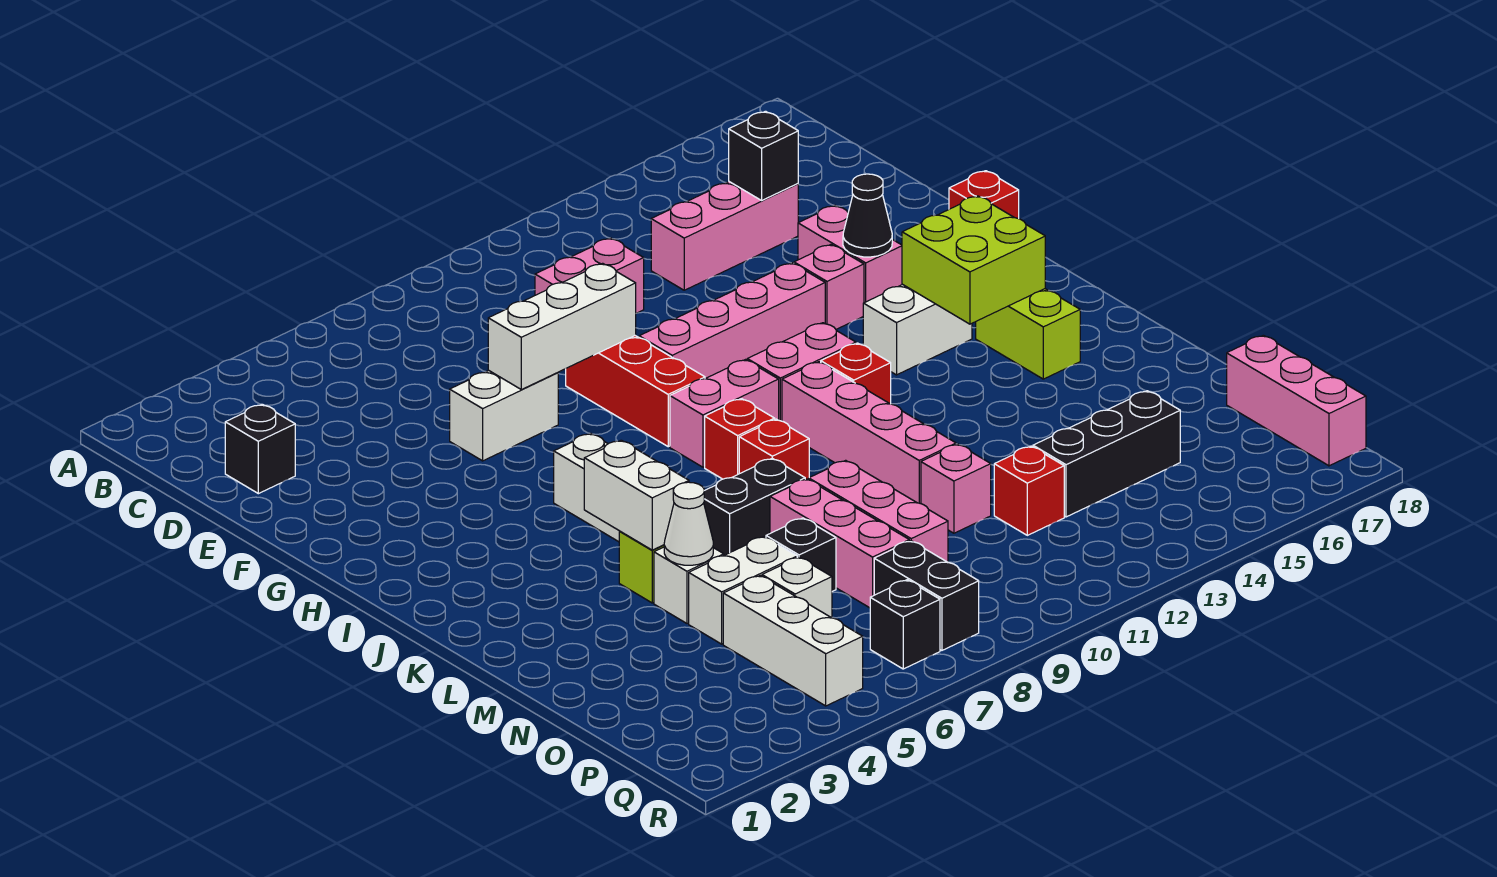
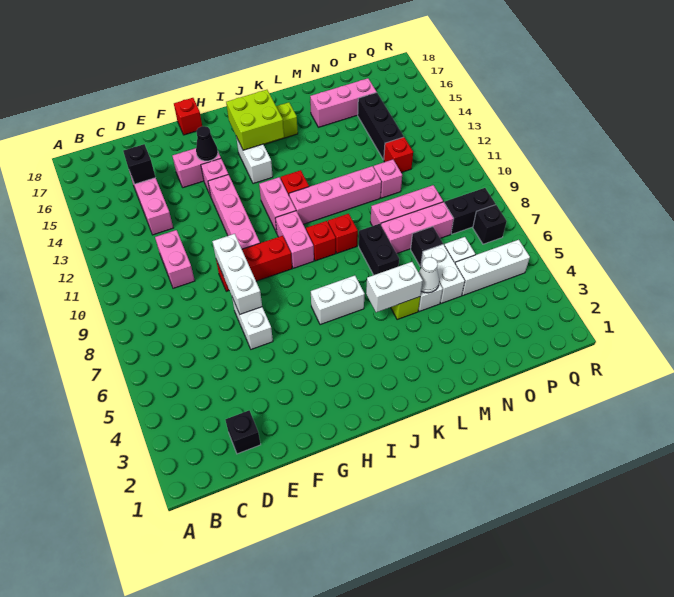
pink brick O18:Q18 level 1 -> pink brick M16:O16 level 1

